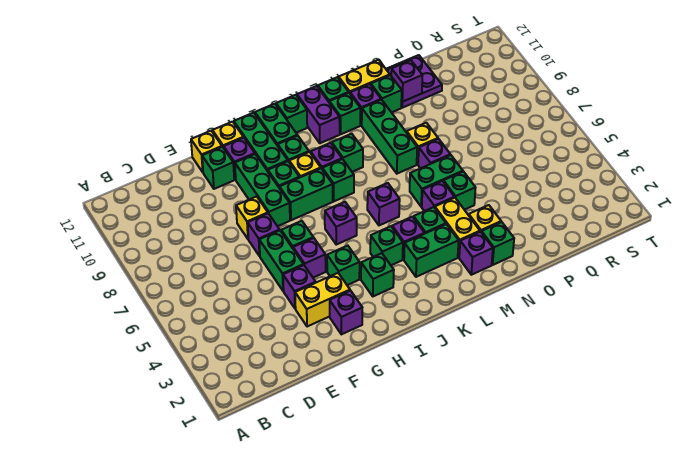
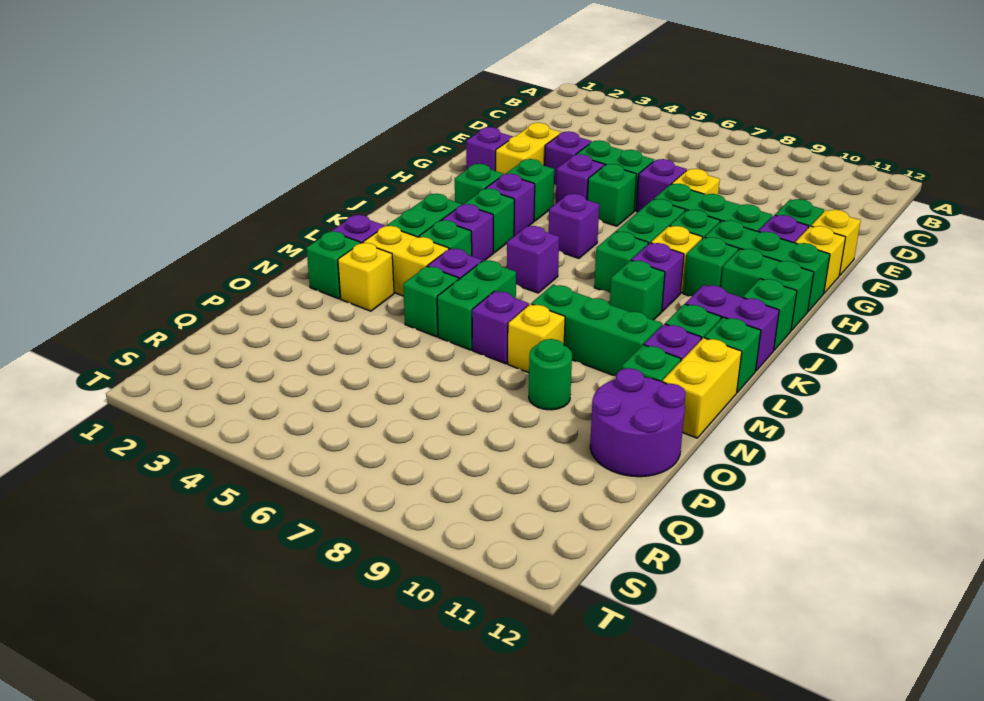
none -> green round brick O9 level 1
purple plate O11:P12 level 1 -> purple round brick O11:P12 level 1
purple brick O11 level 2 -> purple brick I4 level 1

